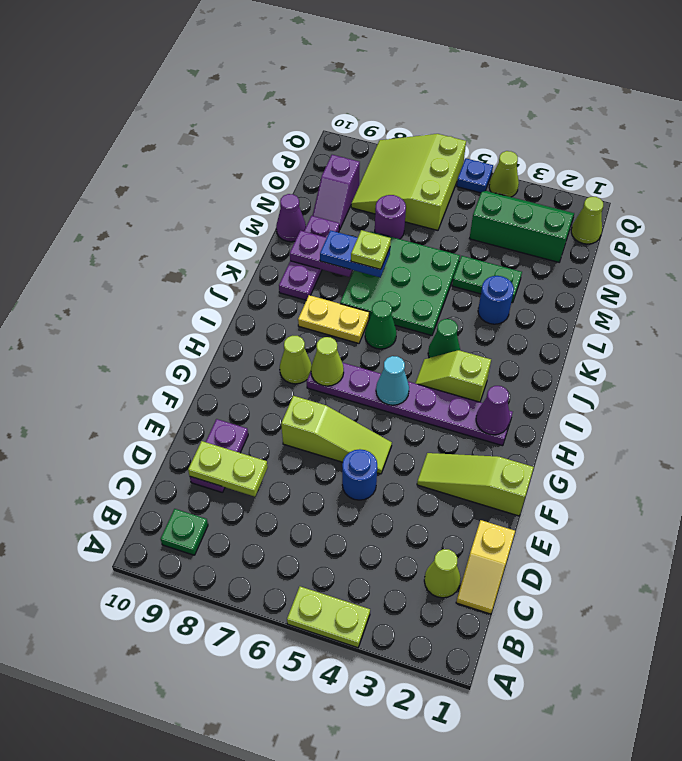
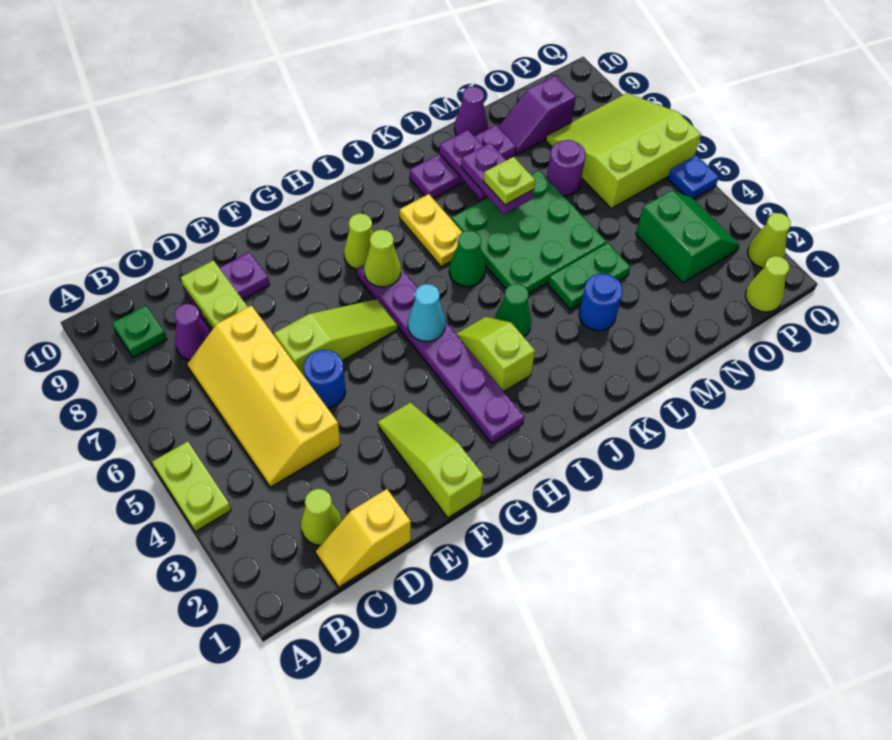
none -> yellow slope C4:D7 level 1 top D
lime slope F5:F7 level 1 top 7 -> lime slope E6:G6 level 1 top E
purple cone H2 level 2 -> purple cone C8 level 1
blue plate L7:L8 level 3 -> purple plate L7:L8 level 3
green plate M3:M4 level 1 -> green plate L4:M4 level 1
green slope O2:P4 level 1 top O -> green slope O3:P4 level 1 top O
lime cone Q4 level 1 -> lime cone Q2 level 1

